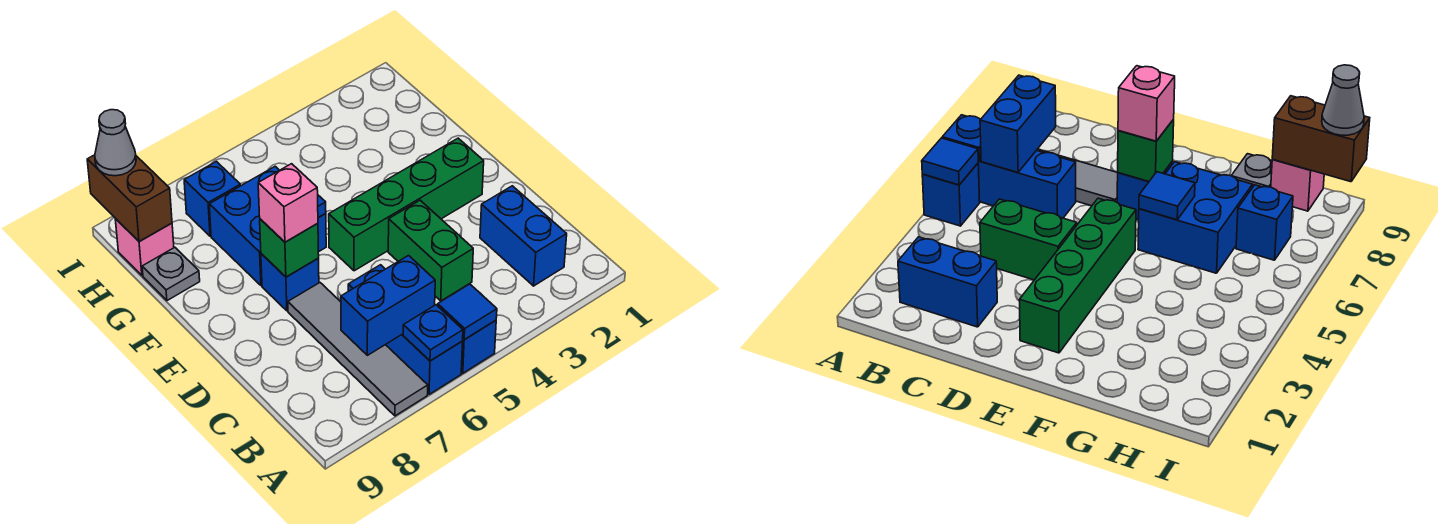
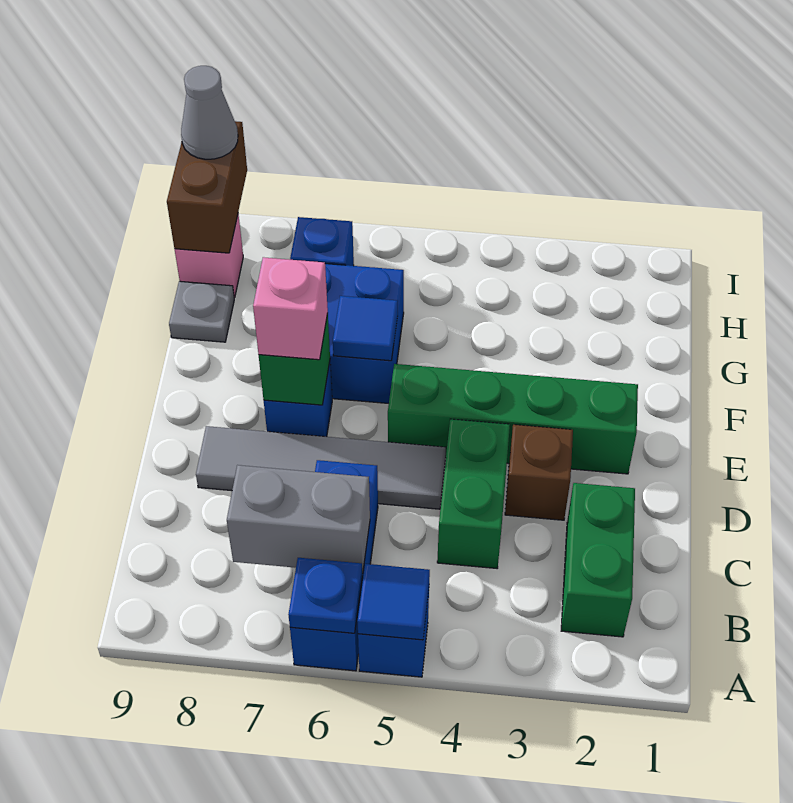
grey tile A7:D7 level 1 -> grey tile D5:D8 level 1
blue brick B2:C2 level 1 -> green brick B2:C2 level 1
blue brick B6:B7 level 2 -> grey brick B6:B7 level 2
none -> brown brick D3 level 1

